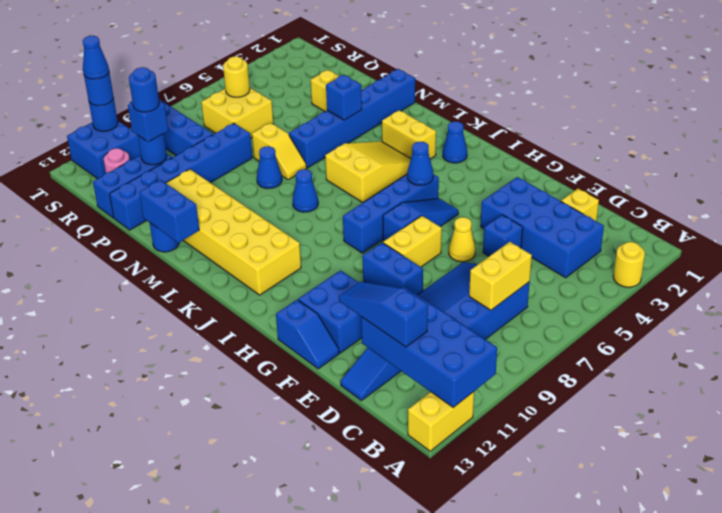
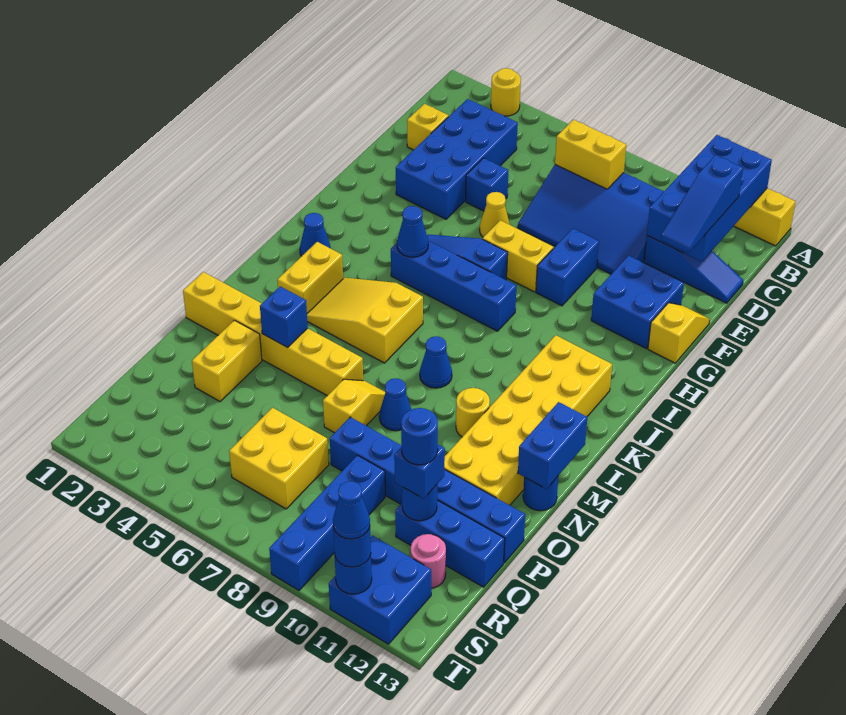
blue slope F13:G13 level 1 top G -> yellow slope F13:G13 level 1 top G
blue brick N1:N6 level 1 -> yellow brick N1:N6 level 1
yellow round brick R6 level 2 -> yellow round brick M10 level 1

